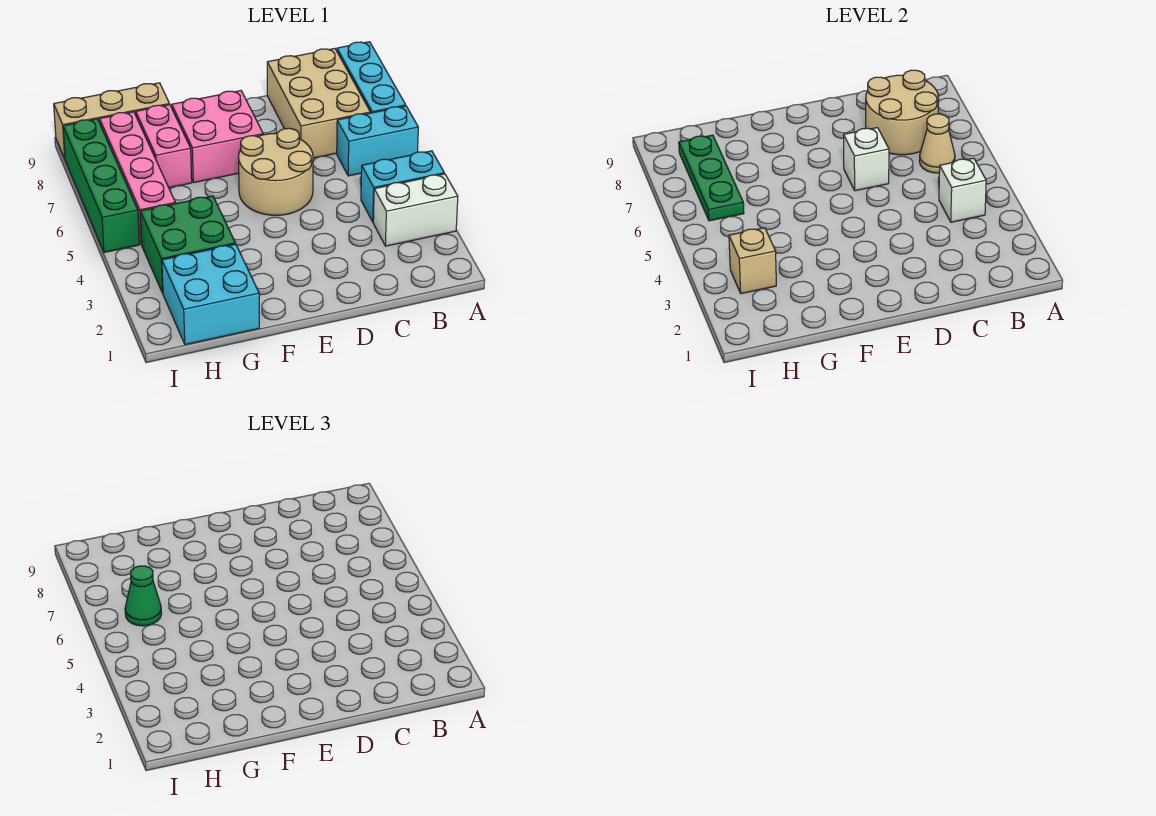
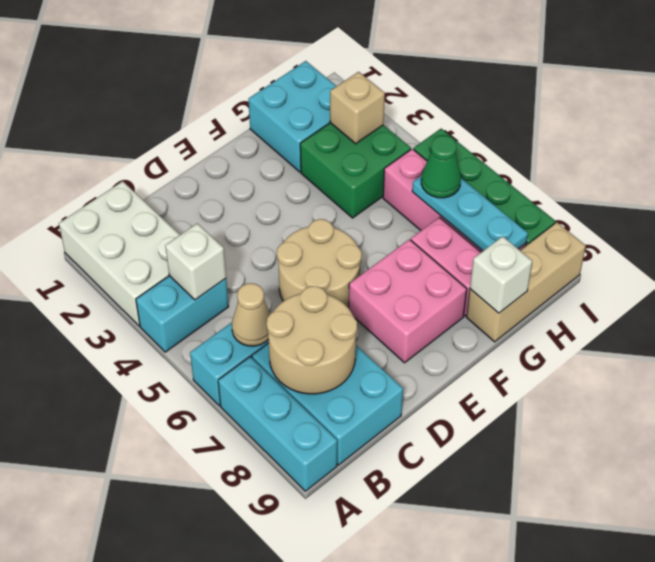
white brick A3:B3 level 1 -> white brick A1:B3 level 1
tan brick B7:C9 level 1 -> cyan brick B7:C9 level 1
white brick D6 level 2 -> white brick G9 level 2
green plate H6:H8 level 2 -> cyan plate H6:H8 level 2

